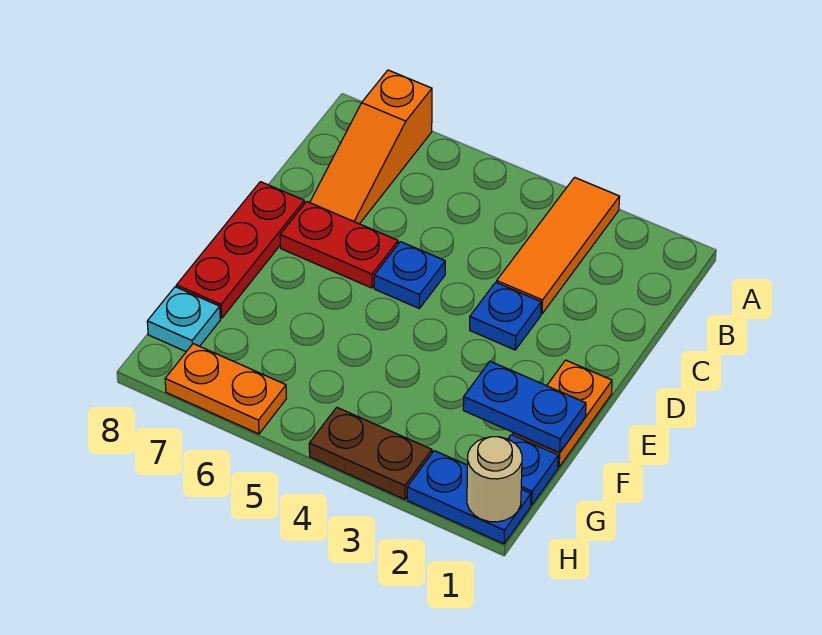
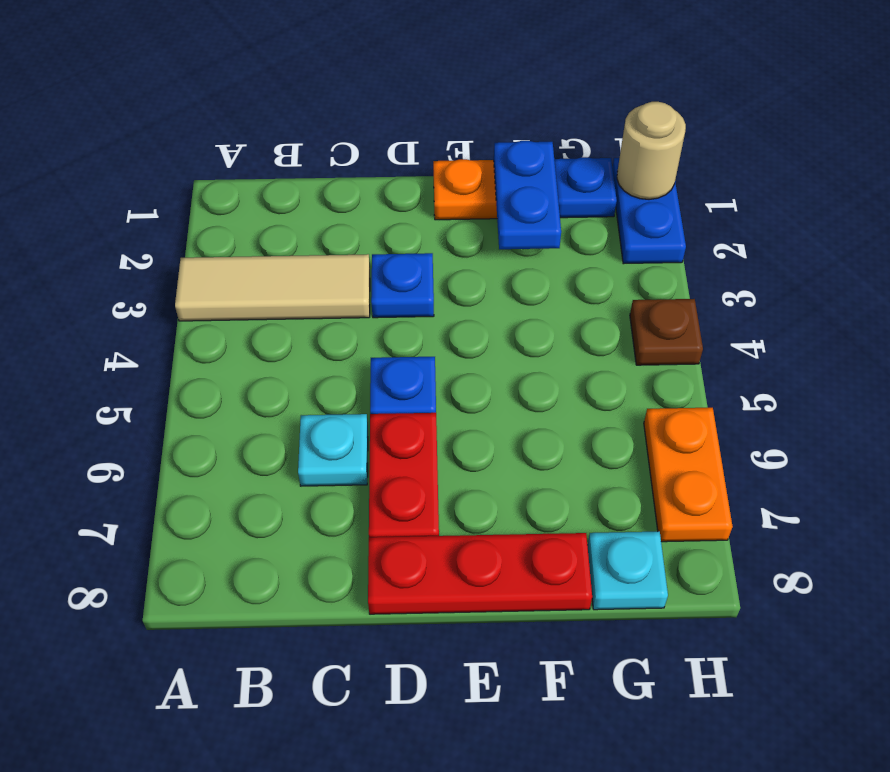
orange tile A3:C3 level 1 -> tan tile A3:C3 level 1
orange slope A7:C7 level 1 top A -> none
none -> cyan plate C6 level 1
brown plate H3:H4 level 1 -> brown plate H4 level 1

